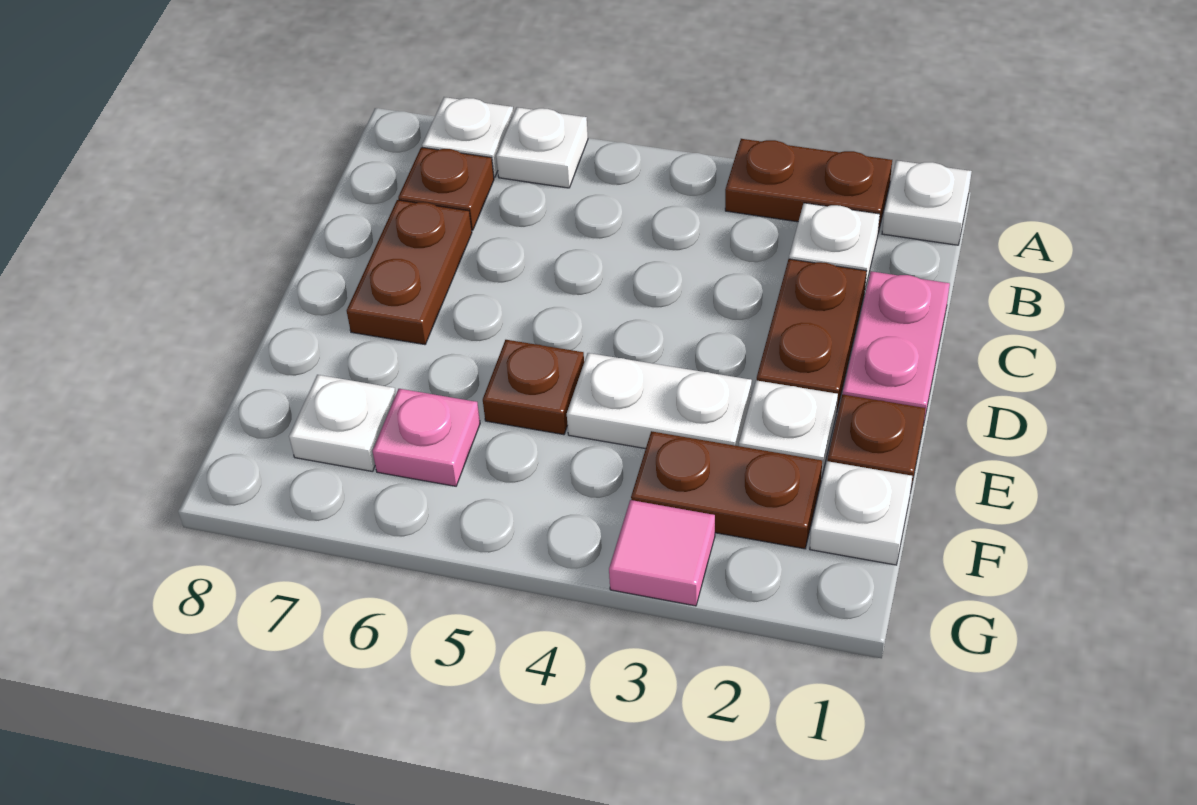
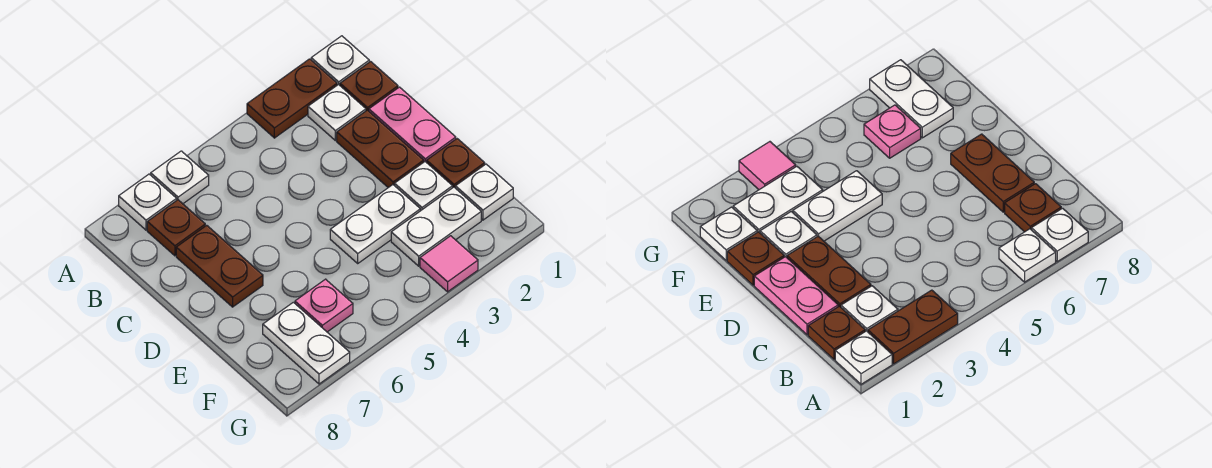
brown plate E5 level 1 -> brown plate B1 level 1
brown plate F2:F3 level 1 -> white plate F2:F3 level 1
white plate F7 level 1 -> white plate F7:G7 level 1

